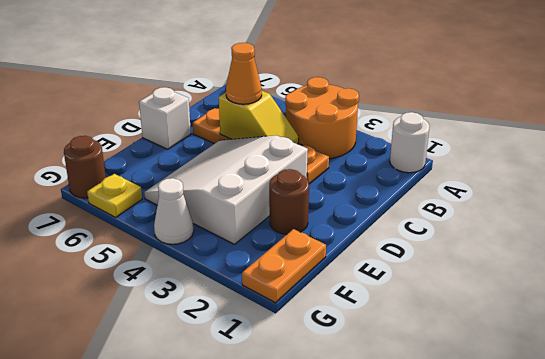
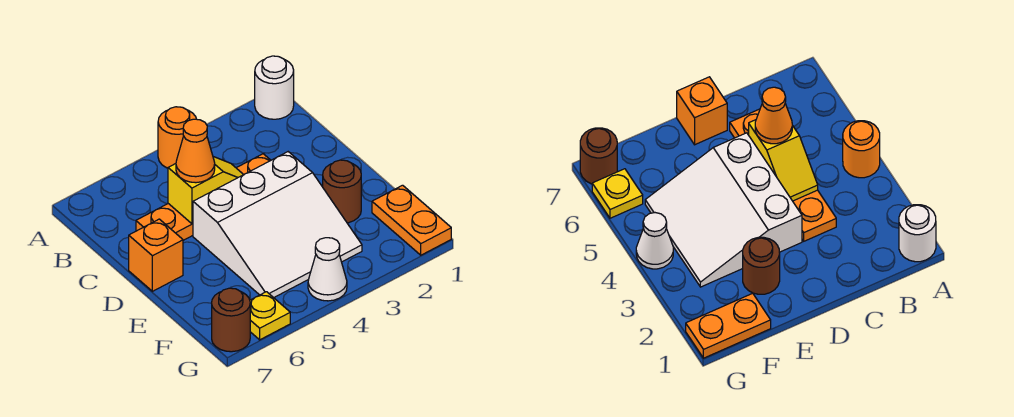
orange round brick A3:B4 level 1 -> orange round brick A4 level 1
white slope D3:F5 level 1 top 3 -> white slope D3:F5 level 1 top D
white brick D7 level 1 -> orange brick D7 level 1

